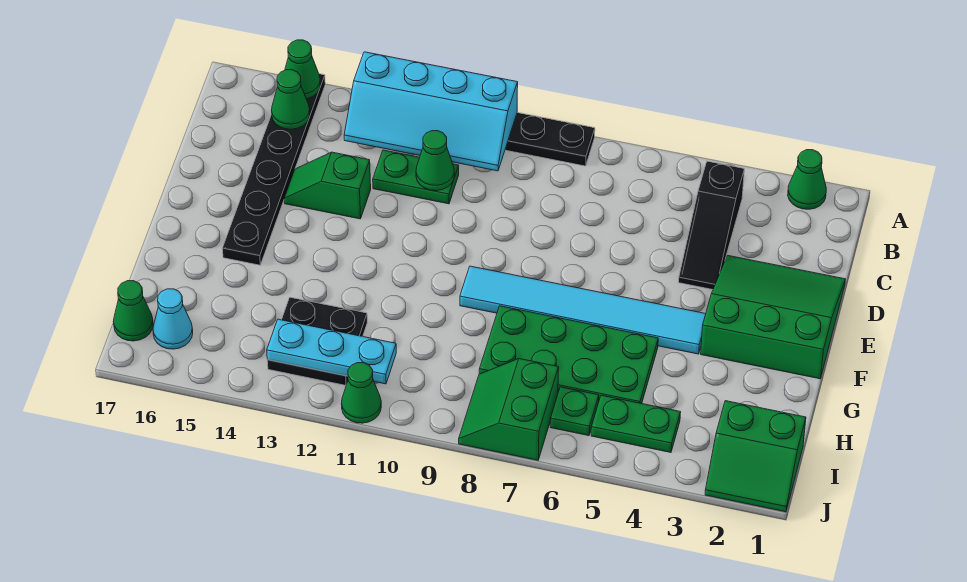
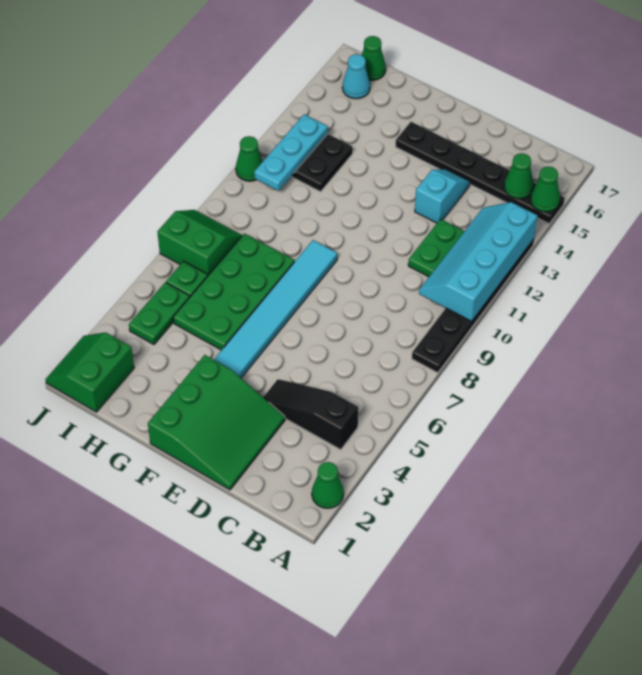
green cone C11 level 2 -> none
green slope D13:D14 level 1 top 13 -> cyan slope D13:D14 level 1 top 13

